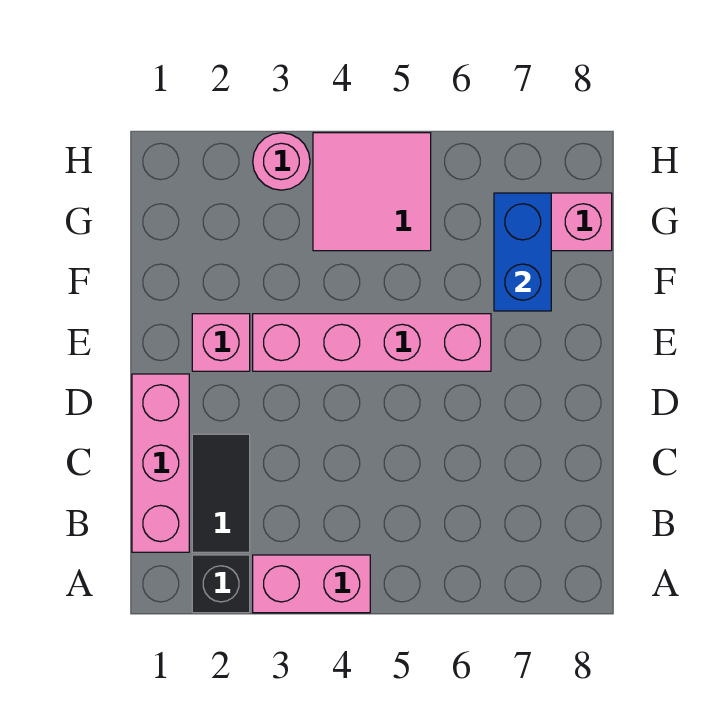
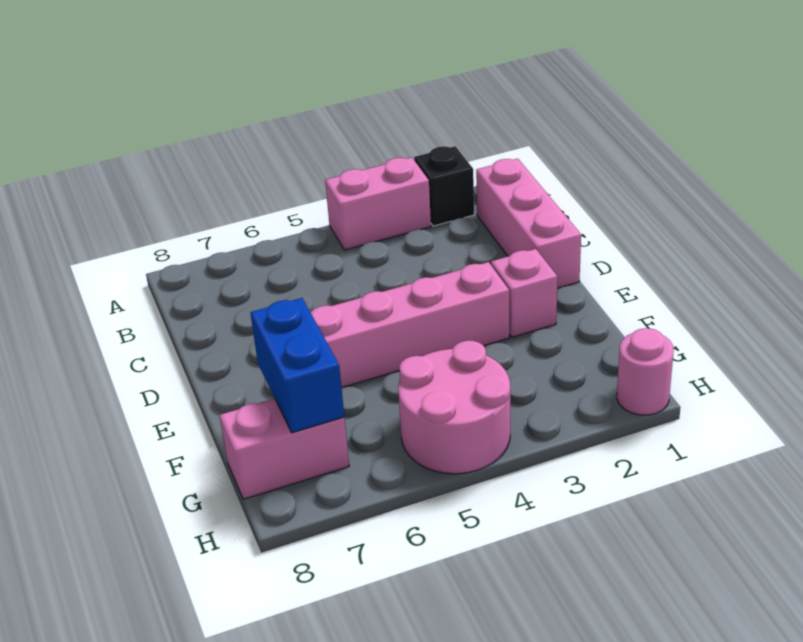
black tile B2:C2 level 1 -> none
pink tile G4:H5 level 1 -> pink round brick G4:H5 level 1
pink round brick H3 level 1 -> pink round brick H1 level 1

